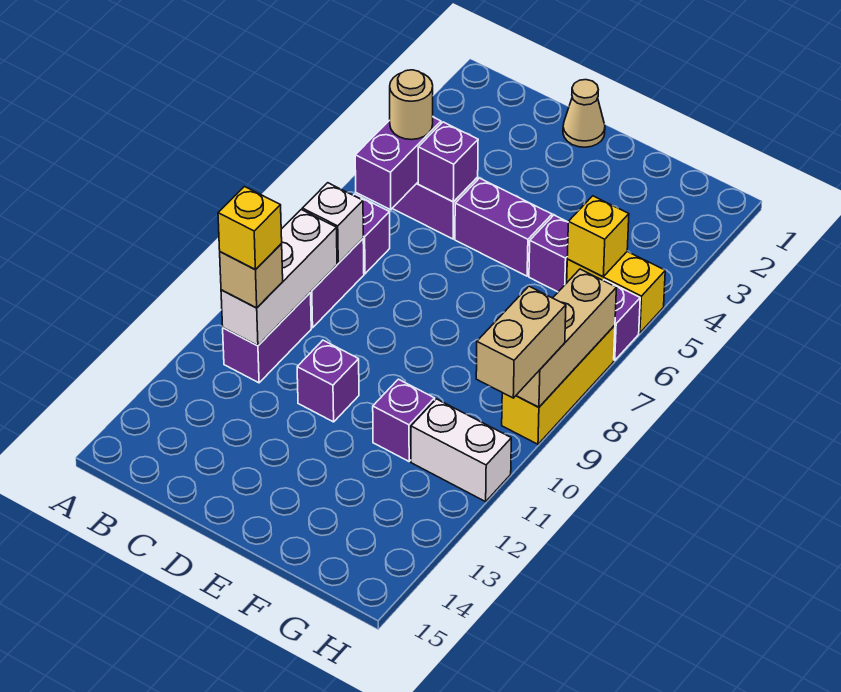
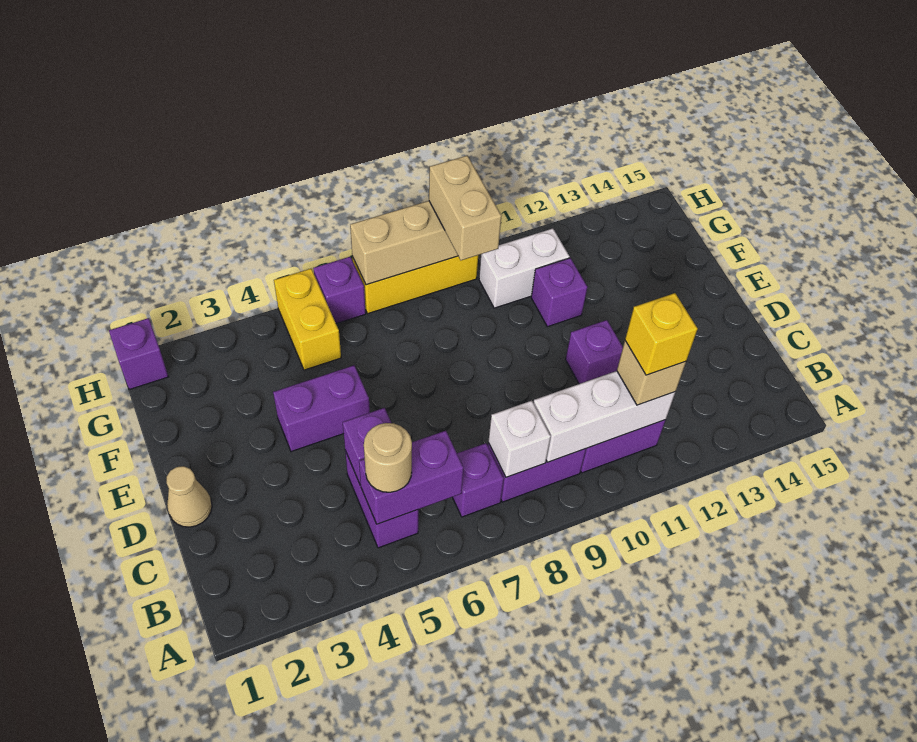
purple brick D5:E5 level 1 -> purple brick E4:E5 level 1
purple brick F5 level 1 -> purple brick H1 level 1
yellow brick G5 level 2 -> none
white brick G11:H11 level 1 -> white brick G10:G11 level 1
tan brick H9:H10 level 3 -> tan brick G9:H9 level 3

